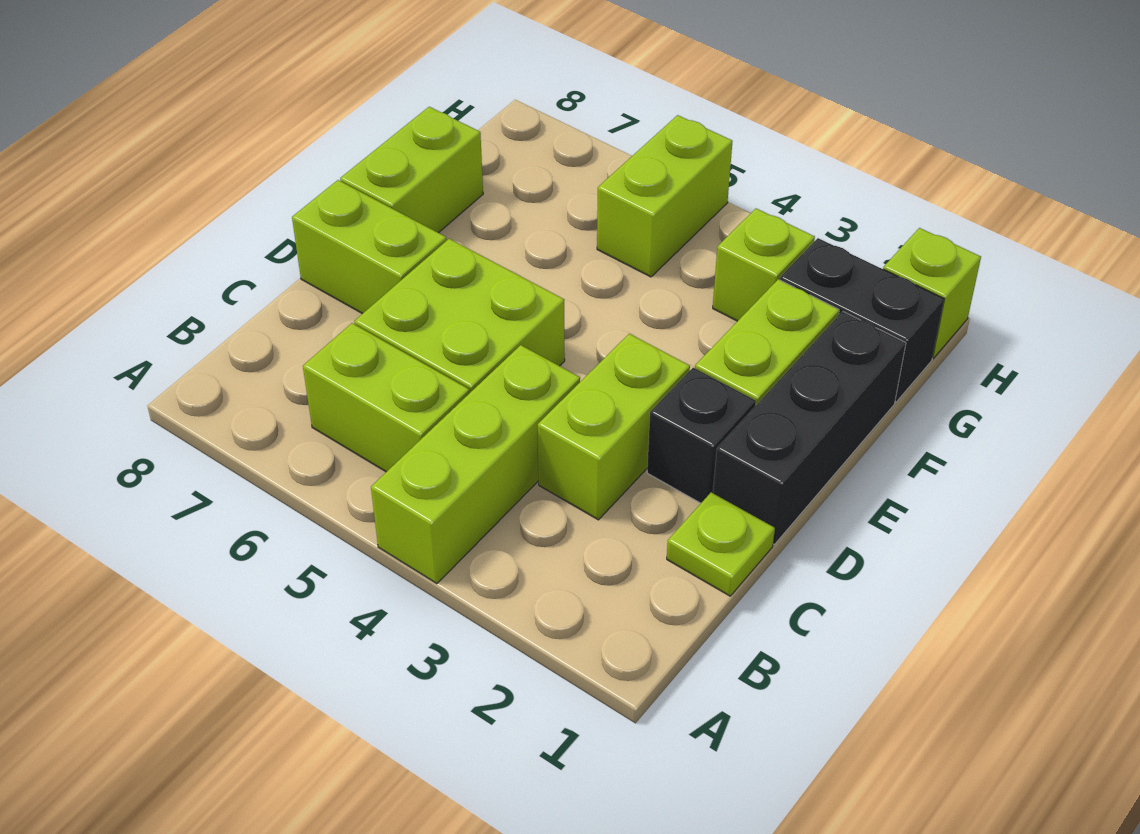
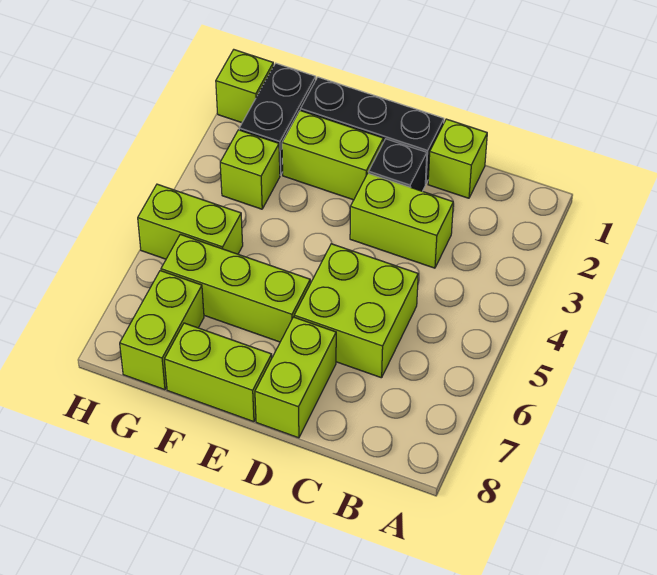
lime brick A4:C4 level 1 -> lime brick E6:G6 level 1
lime brick B5:B6 level 1 -> lime brick G7:G8 level 1
lime plate C1 level 1 -> lime brick C1 level 1

